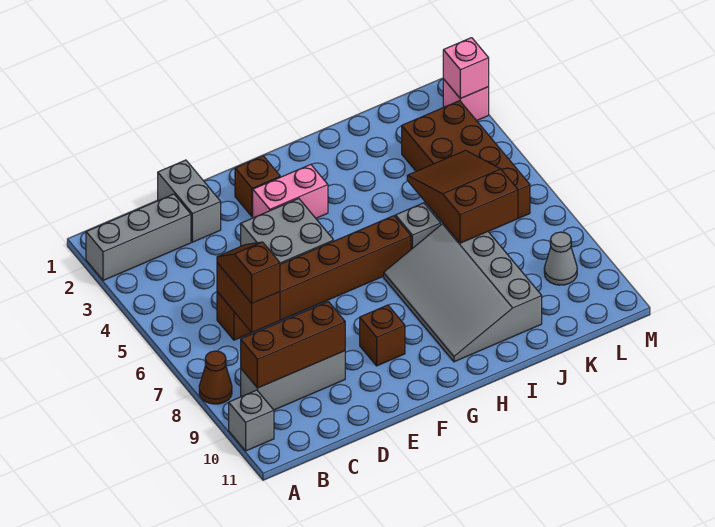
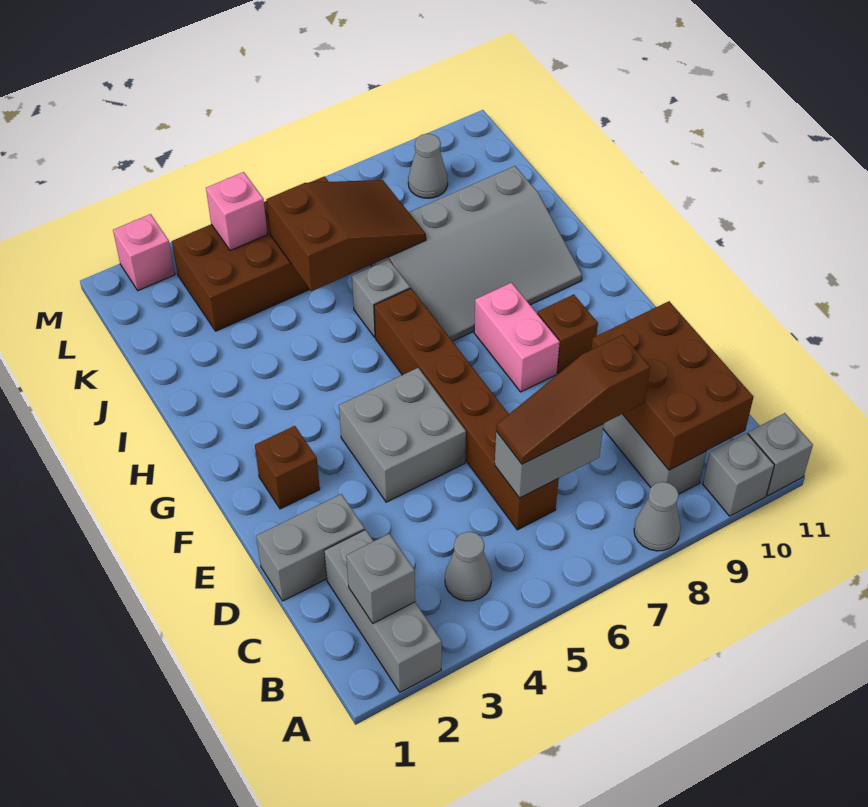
brown cone A8 level 1 -> grey cone A8 level 1
none -> grey brick A11 level 1
none -> grey brick B2 level 2
none -> grey cone B4 level 1
brown brick B9:D9 level 2 -> brown brick B9:D10 level 2
brown brick C6:C7 level 2 -> grey brick C6:C7 level 2
brown slope C6:C7 level 3 top 7 -> brown slope C6:C8 level 3 top 8
pink brick F3:G3 level 1 -> pink brick F8:G8 level 1
brown slope J5:K7 level 2 top 7 -> brown slope J5:K7 level 2 top 5
pink brick M2 level 2 -> pink brick L4 level 2

